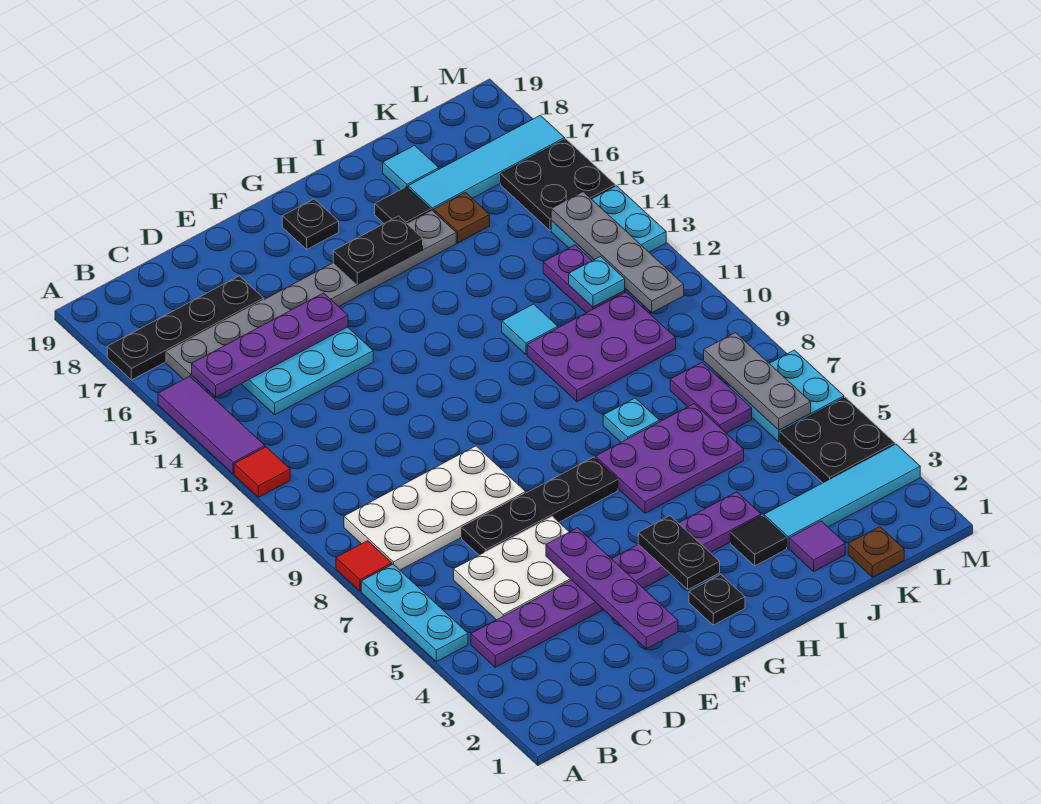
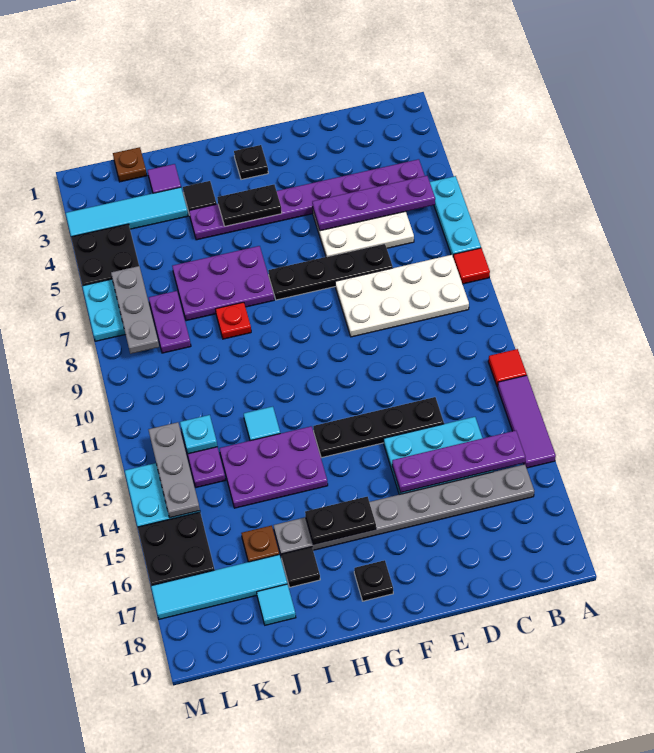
black plate A17:D17 level 1 -> black plate D13:G13 level 1
purple plate E2:E5 level 2 -> purple plate B5:E5 level 2
black plate G3:G4 level 2 -> black plate G4:H4 level 2
cyan plate I8 level 1 -> red plate I8 level 1
purple plate I10:K11 level 1 -> purple plate H13:J14 level 1
grey plate L11:L14 level 2 -> grey plate L12:L14 level 2

